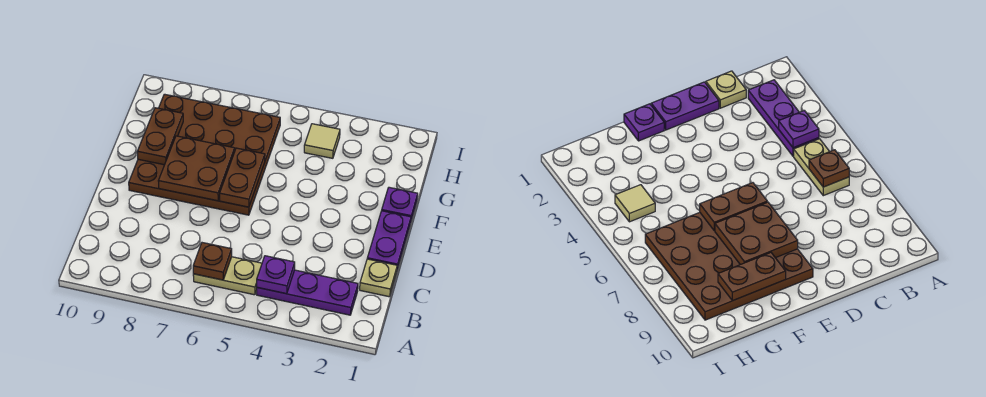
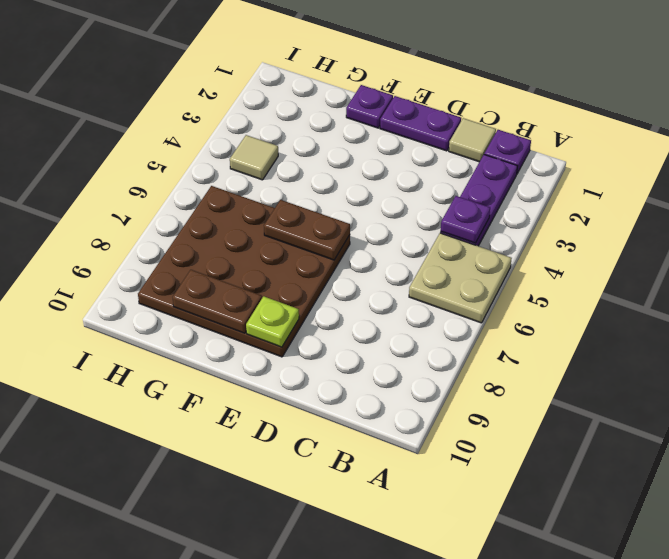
none -> purple plate B1 level 1
tan plate B5:B6 level 1 -> tan plate A5:B6 level 1
brown plate B6 level 2 -> none
tan plate C1 level 1 -> tan tile C1 level 1
brown plate E7:F8 level 2 -> none
none -> lime plate E9 level 2

